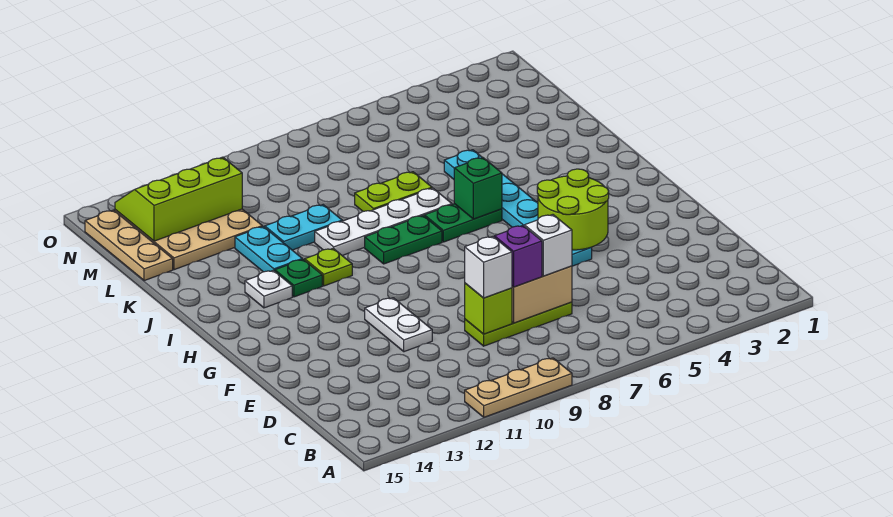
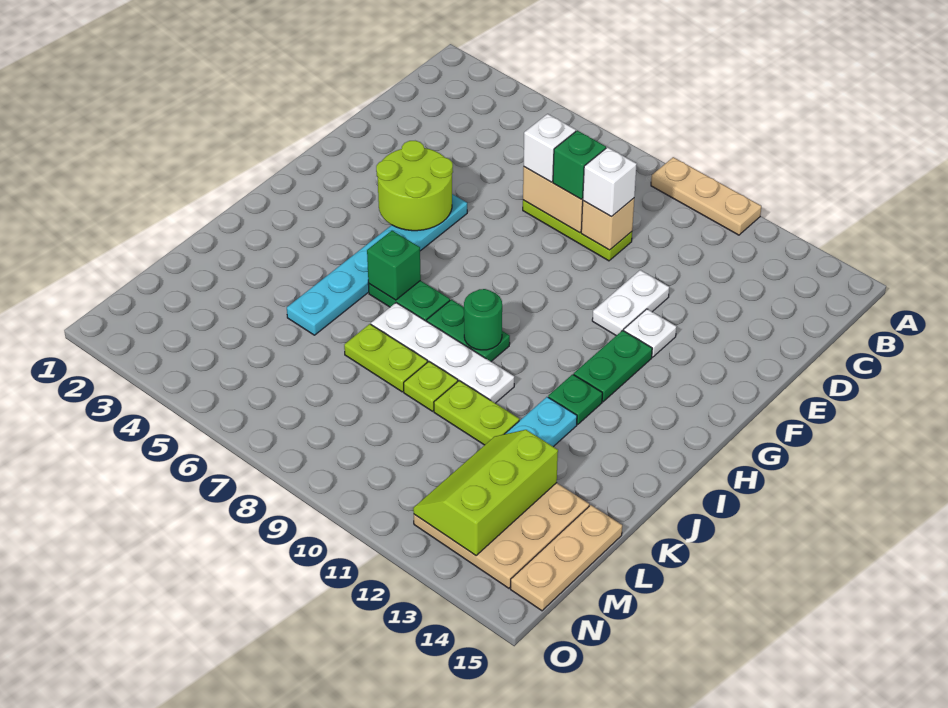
purple brick D8 level 3 -> green brick D8 level 3
lime brick D9 level 2 -> tan brick D9 level 2
none -> green plate G12:H12 level 1
none -> green round brick I9 level 2
lime plate I11 level 1 -> lime plate K9 level 1
white plate I13 level 1 -> white plate F12 level 1
cyan plate K10:K11 level 1 -> lime plate K10:K11 level 1
lime slope M12:N14 level 2 top M -> lime slope L12:N13 level 2 top 13

